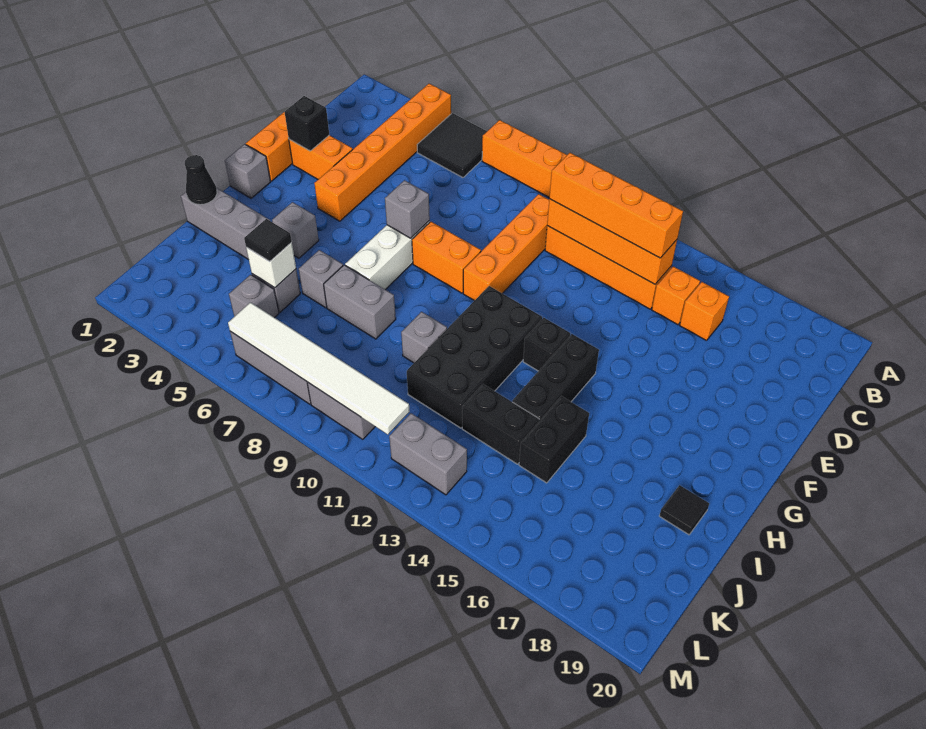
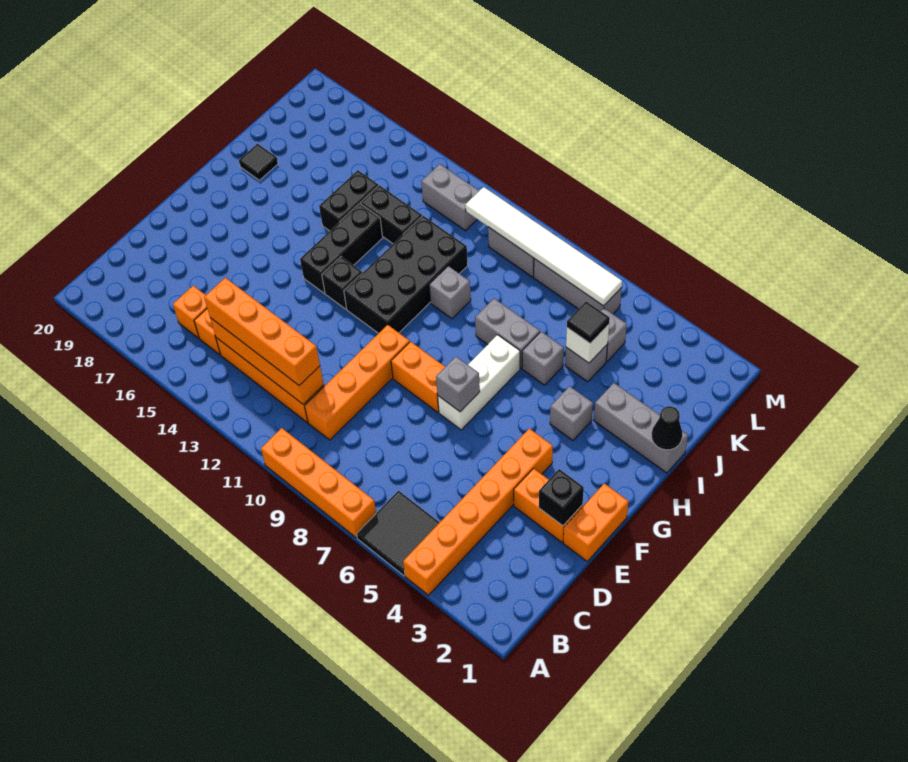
grey brick G1 level 1 -> none

